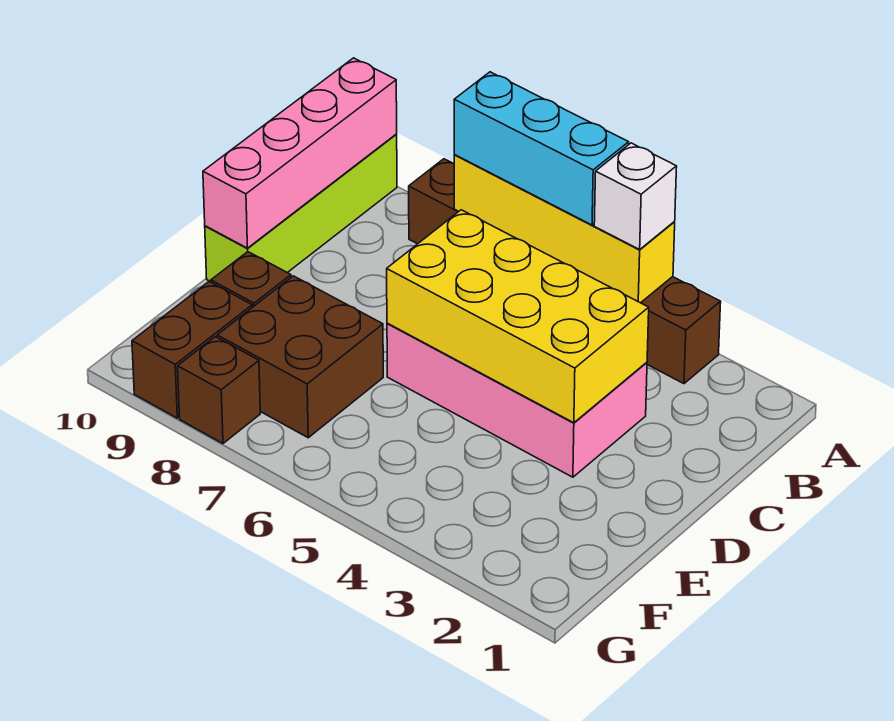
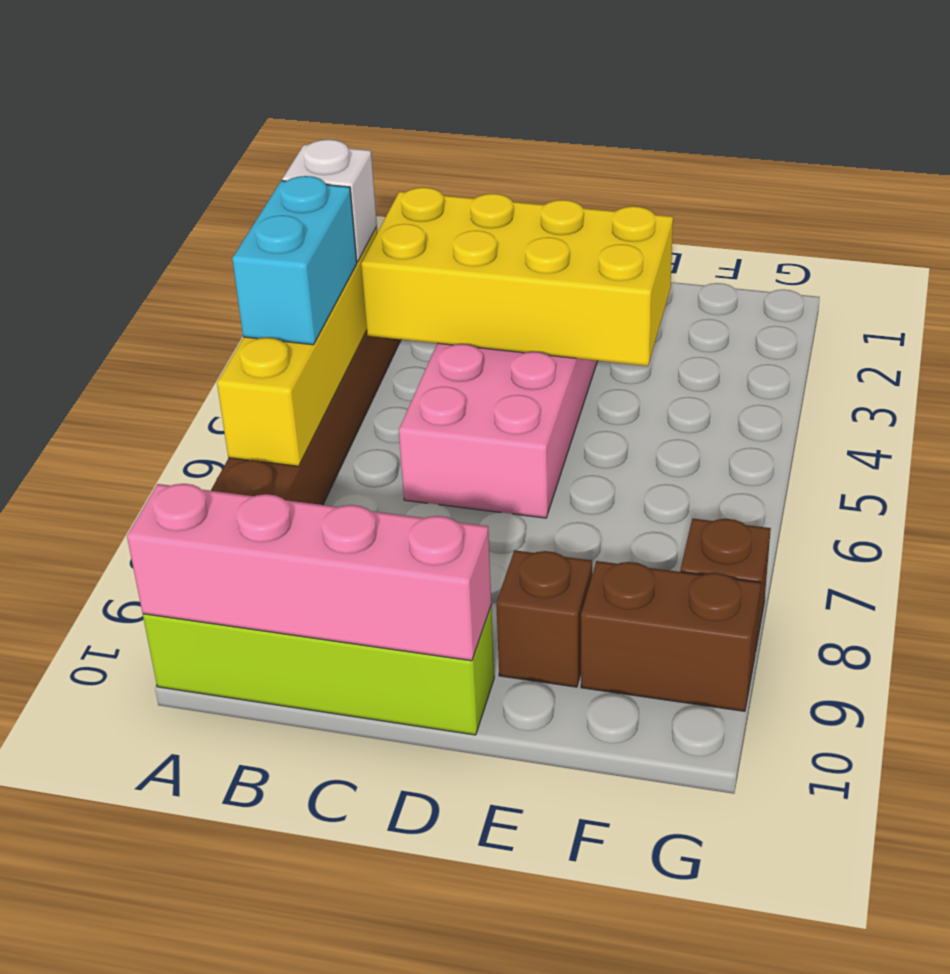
cyan brick A5:A7 level 3 -> cyan brick A5:A6 level 3
yellow brick C3:D6 level 2 -> yellow brick B3:E4 level 2
brown brick E7:F8 level 1 -> none

